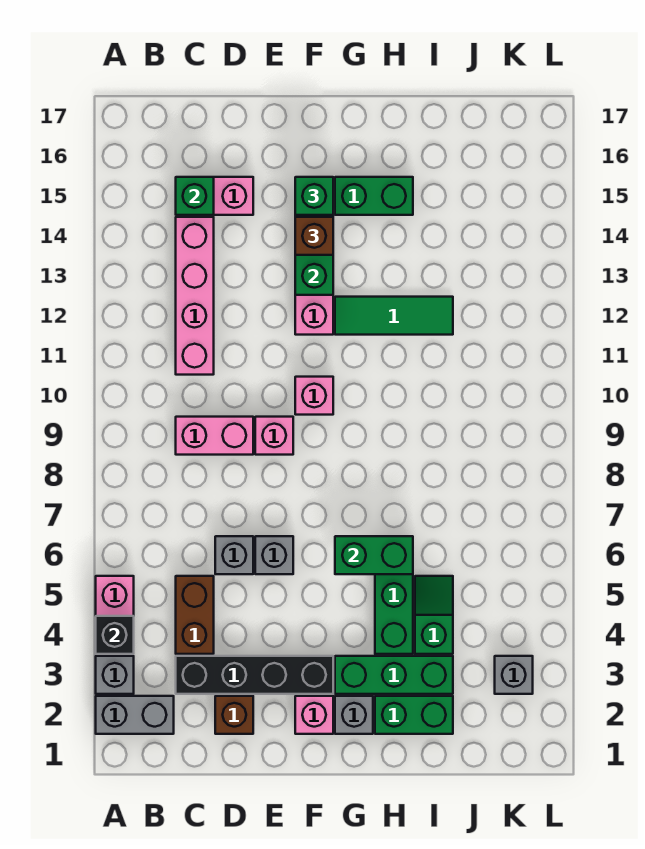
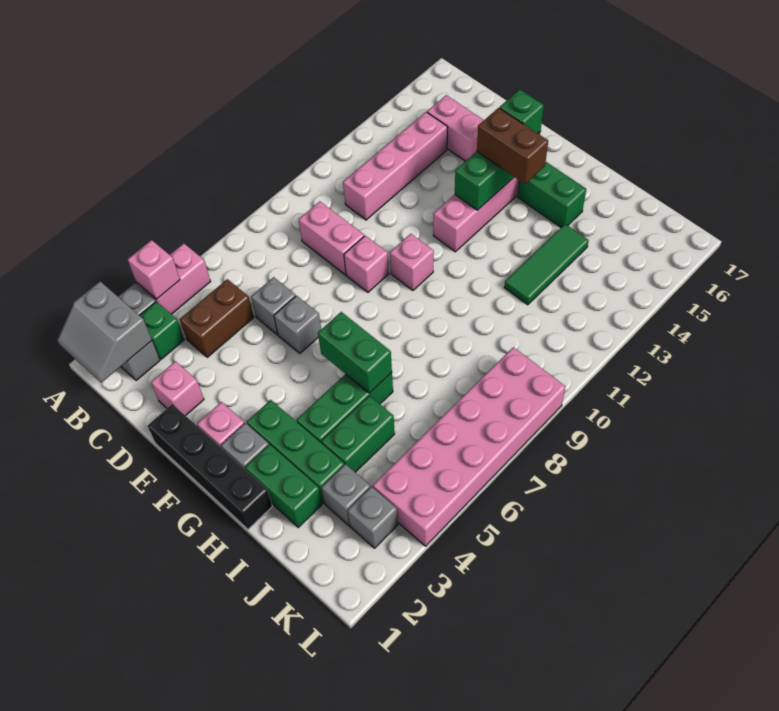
none -> grey slope A1:B2 level 2 top 2
black brick A4 level 2 -> pink brick A4 level 2
black brick C3:F3 level 1 -> black brick E1:H1 level 1
green brick C15 level 2 -> green brick B3 level 1
brown brick D2 level 1 -> pink brick D2 level 1
brown brick F14 level 3 -> brown brick F14:G14 level 3
green tile G12:I12 level 1 -> green tile I12:I14 level 1
green slope I4:I5 level 1 top 4 -> green brick I4:I5 level 1
none -> grey brick J3 level 1
none -> pink brick K4:L9 level 1

